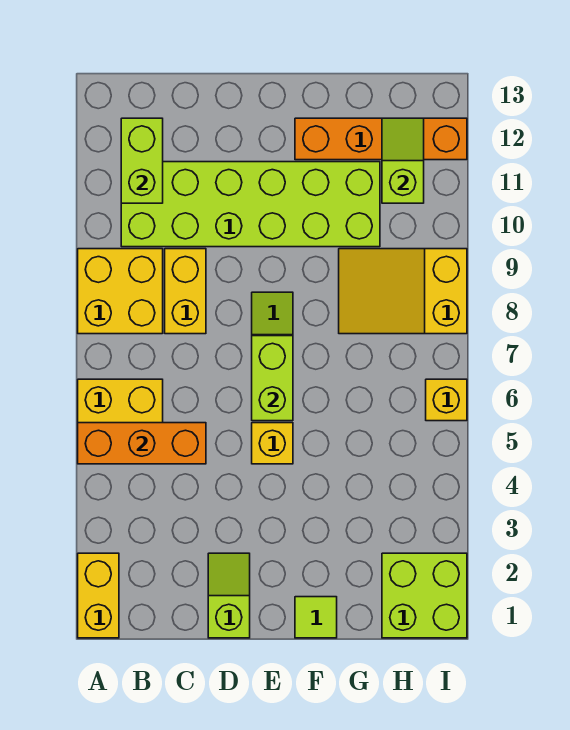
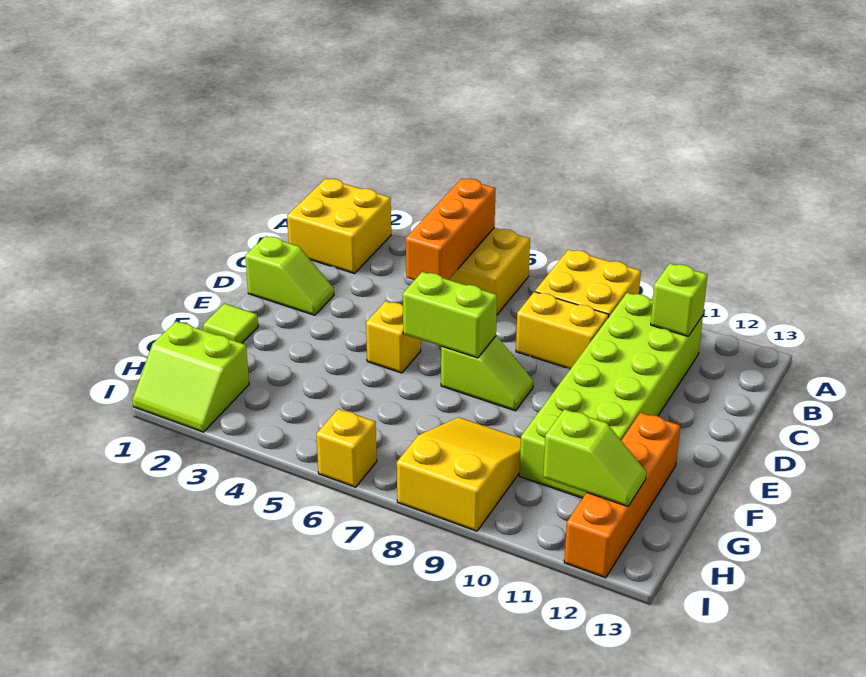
yellow brick A1:A2 level 1 -> yellow brick A1:B2 level 1
lime brick B11:B12 level 2 -> lime brick B11 level 2
lime brick H1:I2 level 1 -> lime slope H1:I2 level 1 top H

